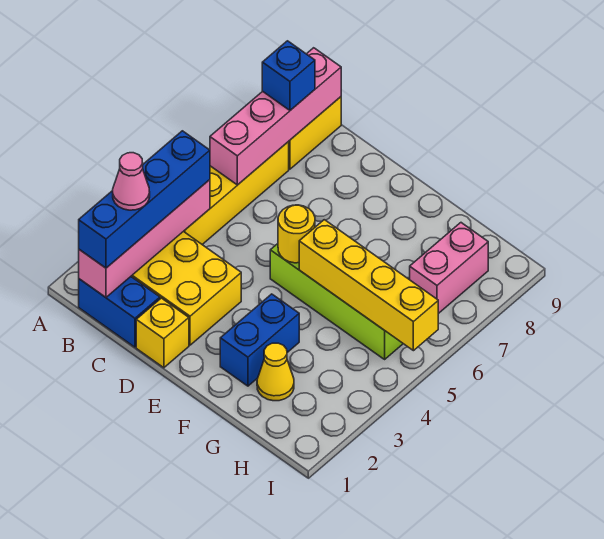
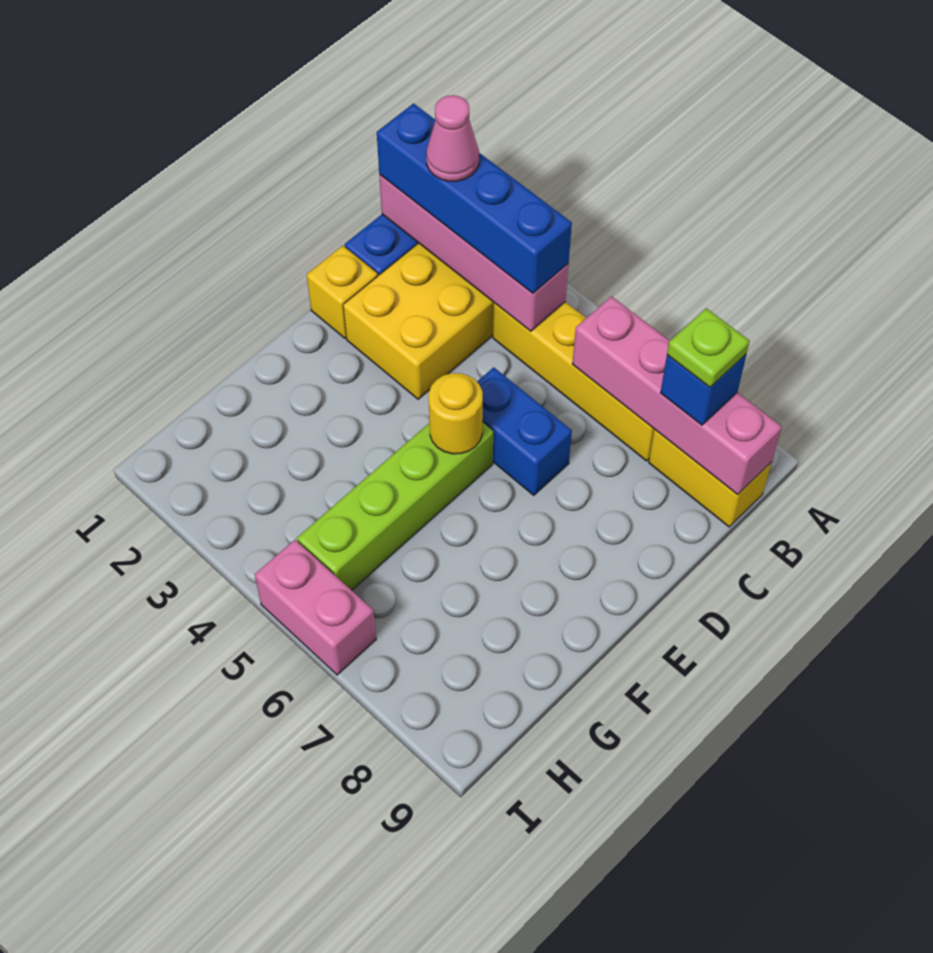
none -> lime plate B8 level 4
blue brick F2:F3 level 1 -> blue brick D5:D6 level 1
yellow brick F5:I5 level 2 -> none
yellow cone G2 level 1 -> none
pink brick H7:H8 level 1 -> pink brick I5:I6 level 1

